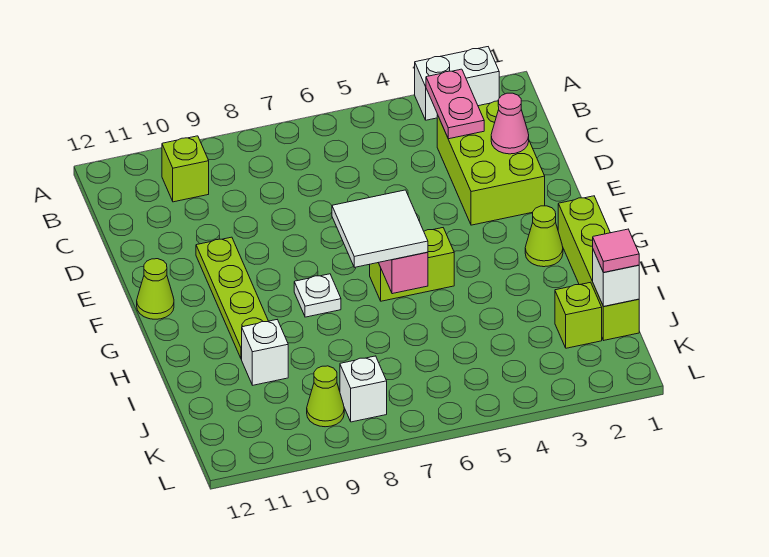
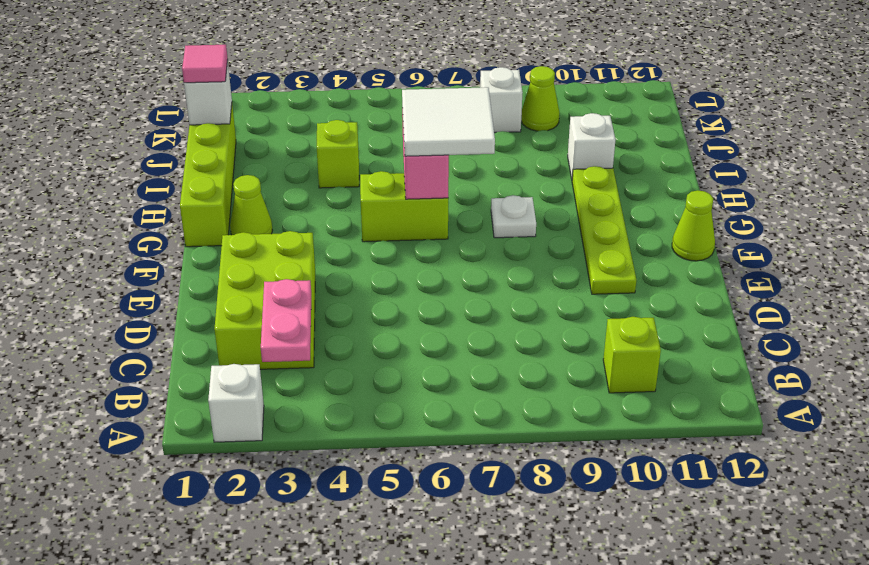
white brick A2:A3 level 1 -> white brick A2 level 1
pink cone D2 level 2 -> none
lime brick J2 level 1 -> lime brick I4 level 1

